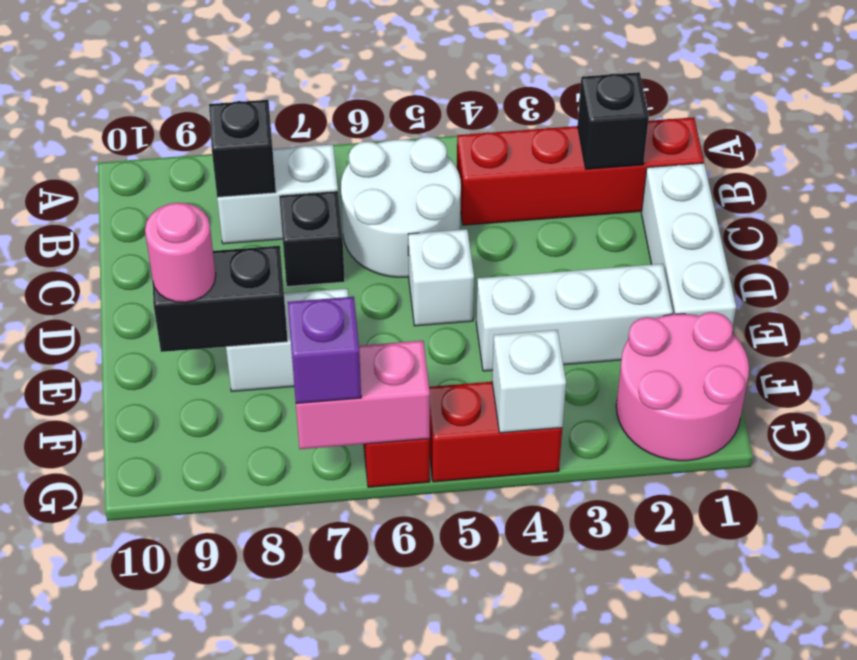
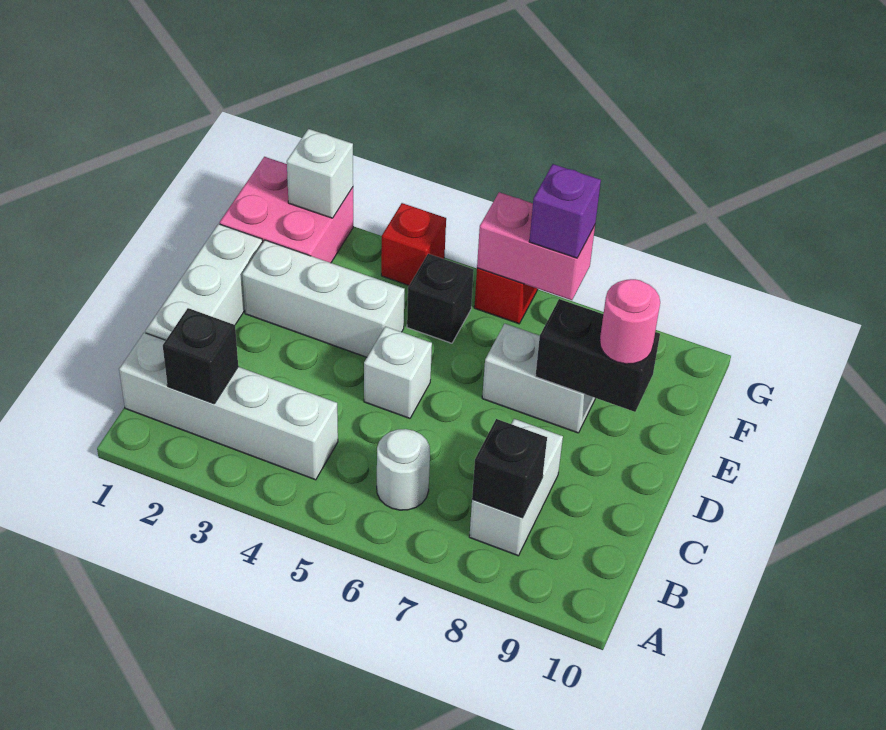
red brick B1:B4 level 1 -> white brick B1:B4 level 1
white round brick B5:C6 level 1 -> white round brick B6 level 1
white brick B7:B8 level 1 -> white brick B8:C8 level 1
black brick C7 level 1 -> black brick F5 level 1
pink round brick F1:G2 level 1 -> pink brick F1:G2 level 1
red brick G4:G5 level 1 -> red brick G4 level 1
white brick G4 level 2 -> white brick G2 level 2

